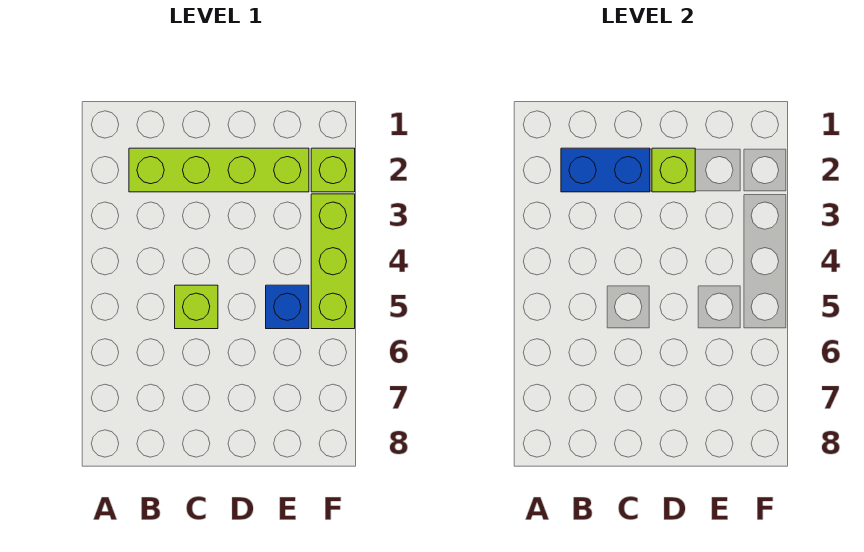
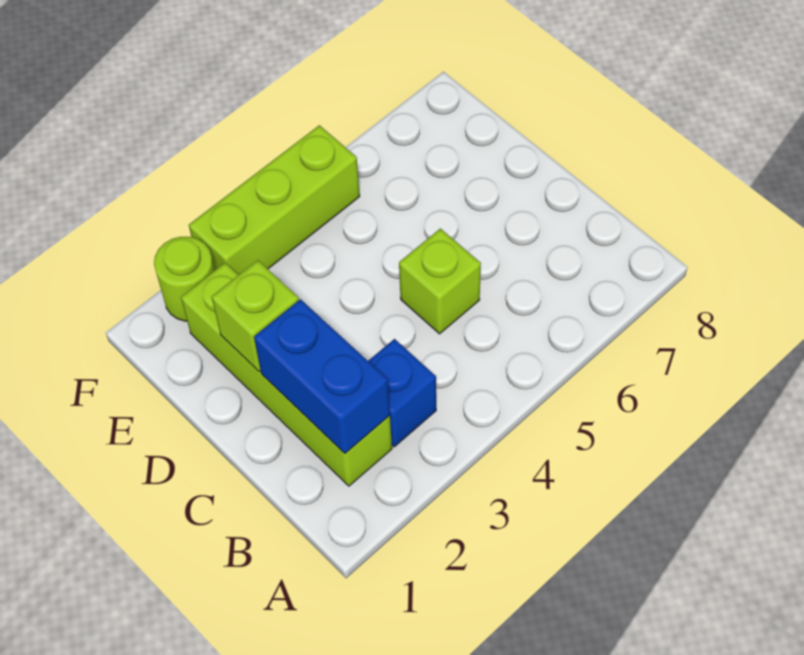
blue brick E5 level 1 -> blue brick B3 level 1
lime brick F2 level 1 -> lime round brick F2 level 1

